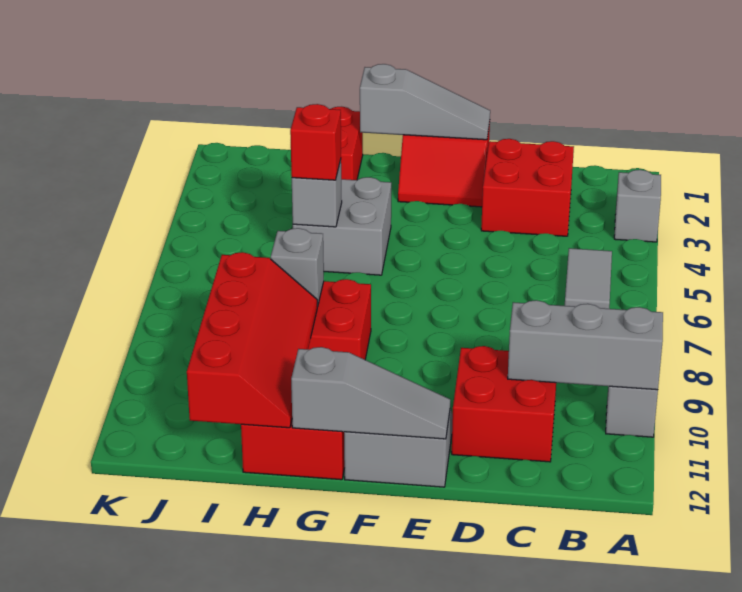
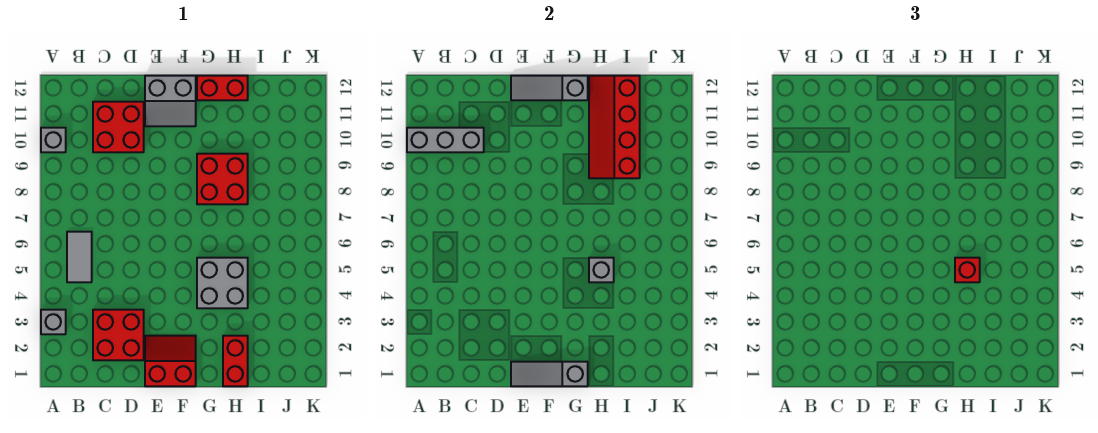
grey brick H8 level 2 -> none

